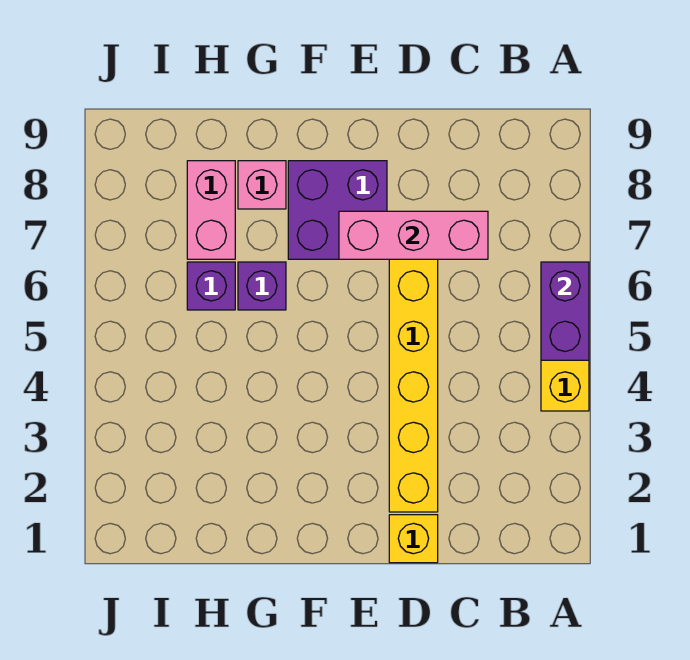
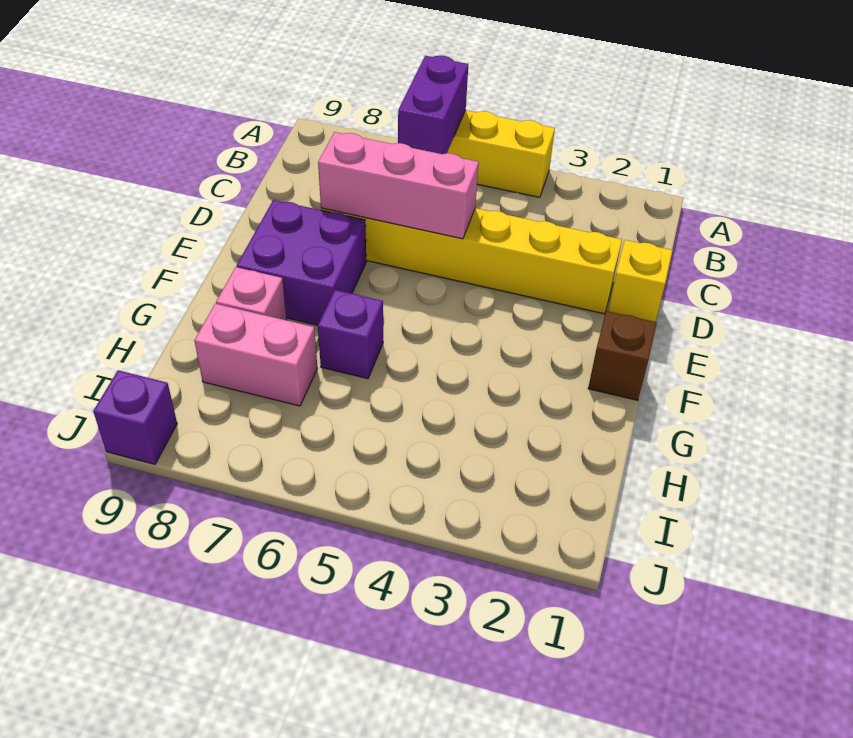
purple brick A5:A6 level 2 -> purple brick A6:B6 level 2
pink brick C7:E7 level 2 -> pink brick D5:D7 level 2
none -> brown brick F1 level 1
purple brick H6 level 1 -> purple brick J9 level 1

